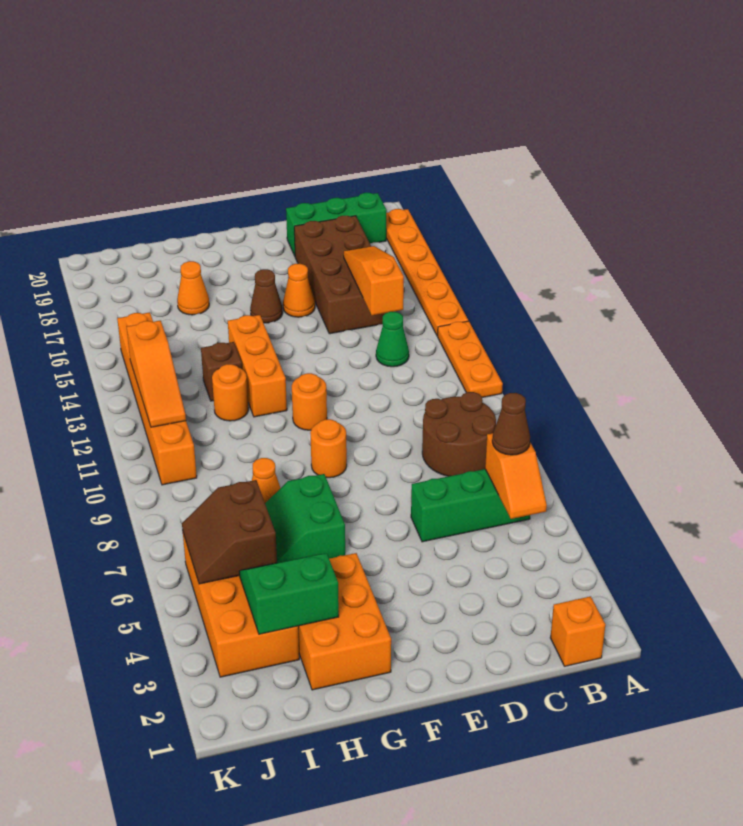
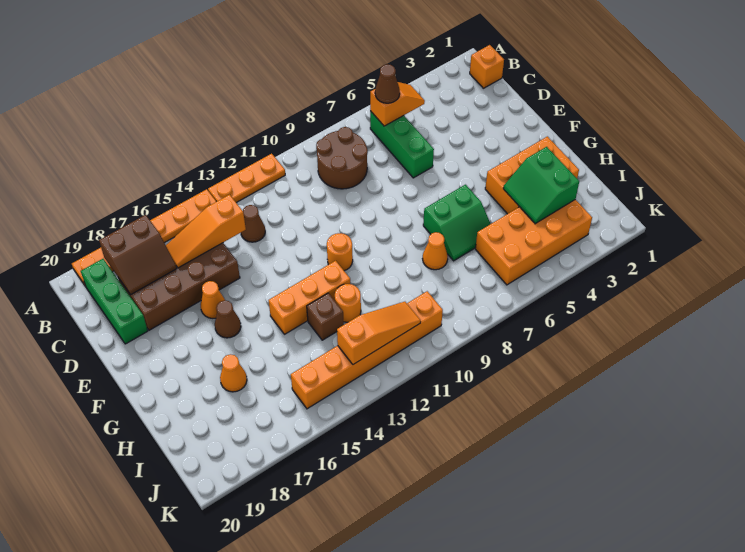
green cone C13 level 1 -> brown cone C13 level 1
orange round brick F9 level 1 -> none
brown slope I5:J6 level 2 top I -> brown slope B17:C18 level 2 top B

